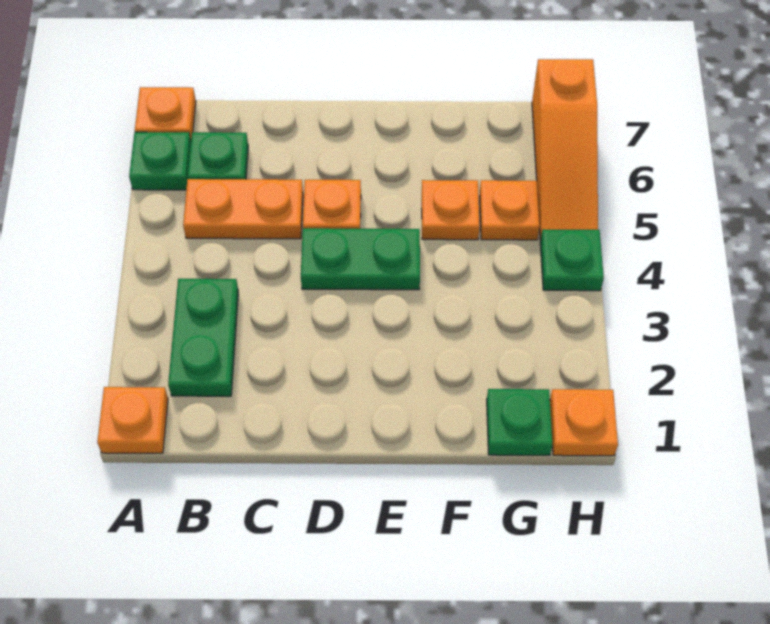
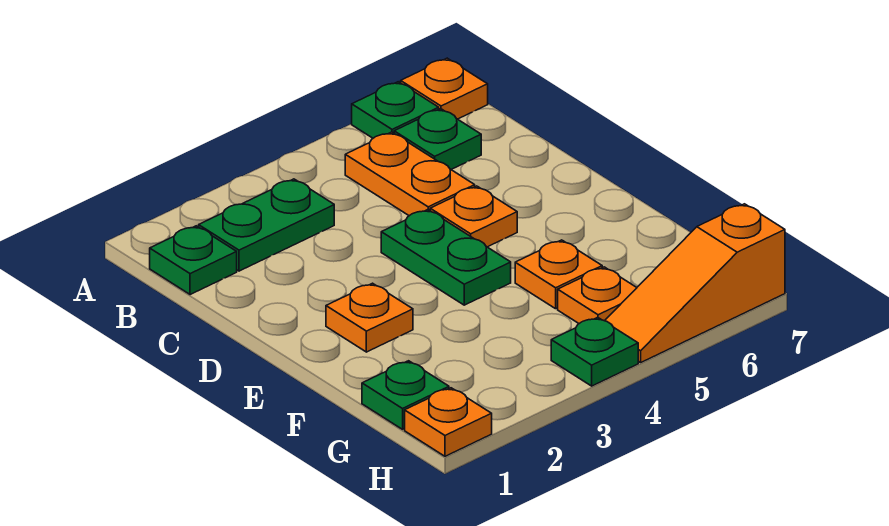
orange plate A1 level 1 -> orange plate E2 level 1
none -> green plate B1 level 1

